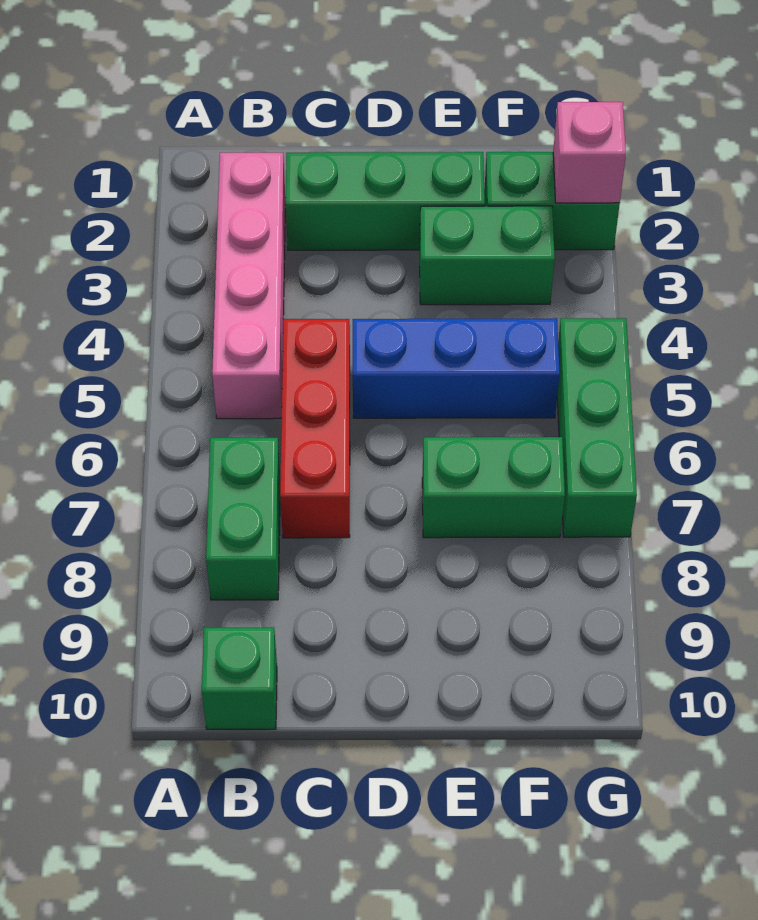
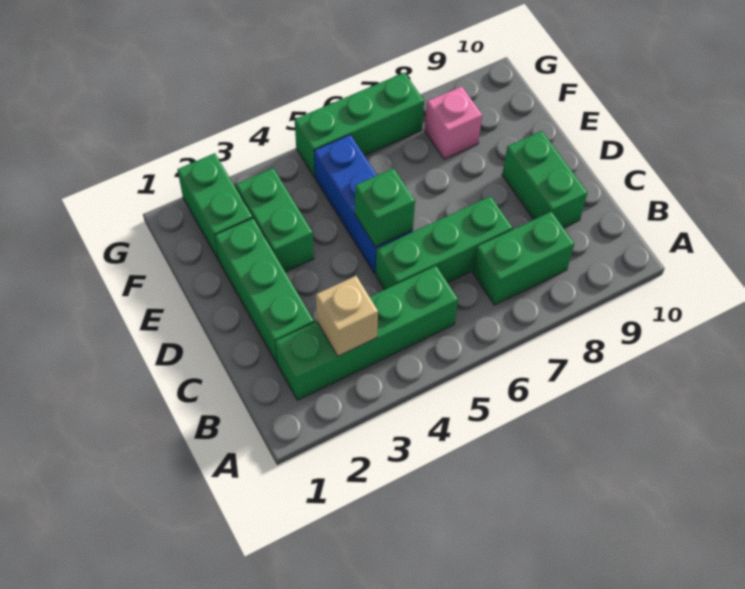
pink brick B2:B5 level 1 -> green brick B2:B5 level 1
none -> tan brick B3 level 2
green brick B10 level 1 -> green brick D5 level 2
red brick C5:C7 level 1 -> green brick C5:C7 level 1
green brick E7:F7 level 1 -> green brick C9:D9 level 1
pink brick G2 level 2 -> pink brick F8 level 1

